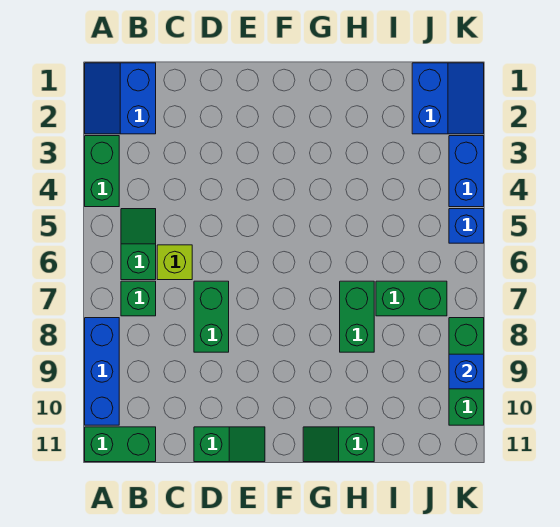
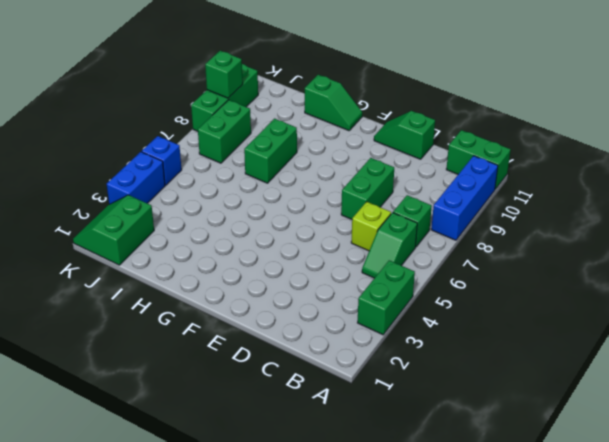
blue slope A1:B2 level 1 top B -> none
green brick I7:J7 level 1 -> green brick J7:J8 level 1
blue slope J1:K2 level 1 top J -> green slope J1:K2 level 1 top J
blue brick K9 level 2 -> green brick K9 level 2

